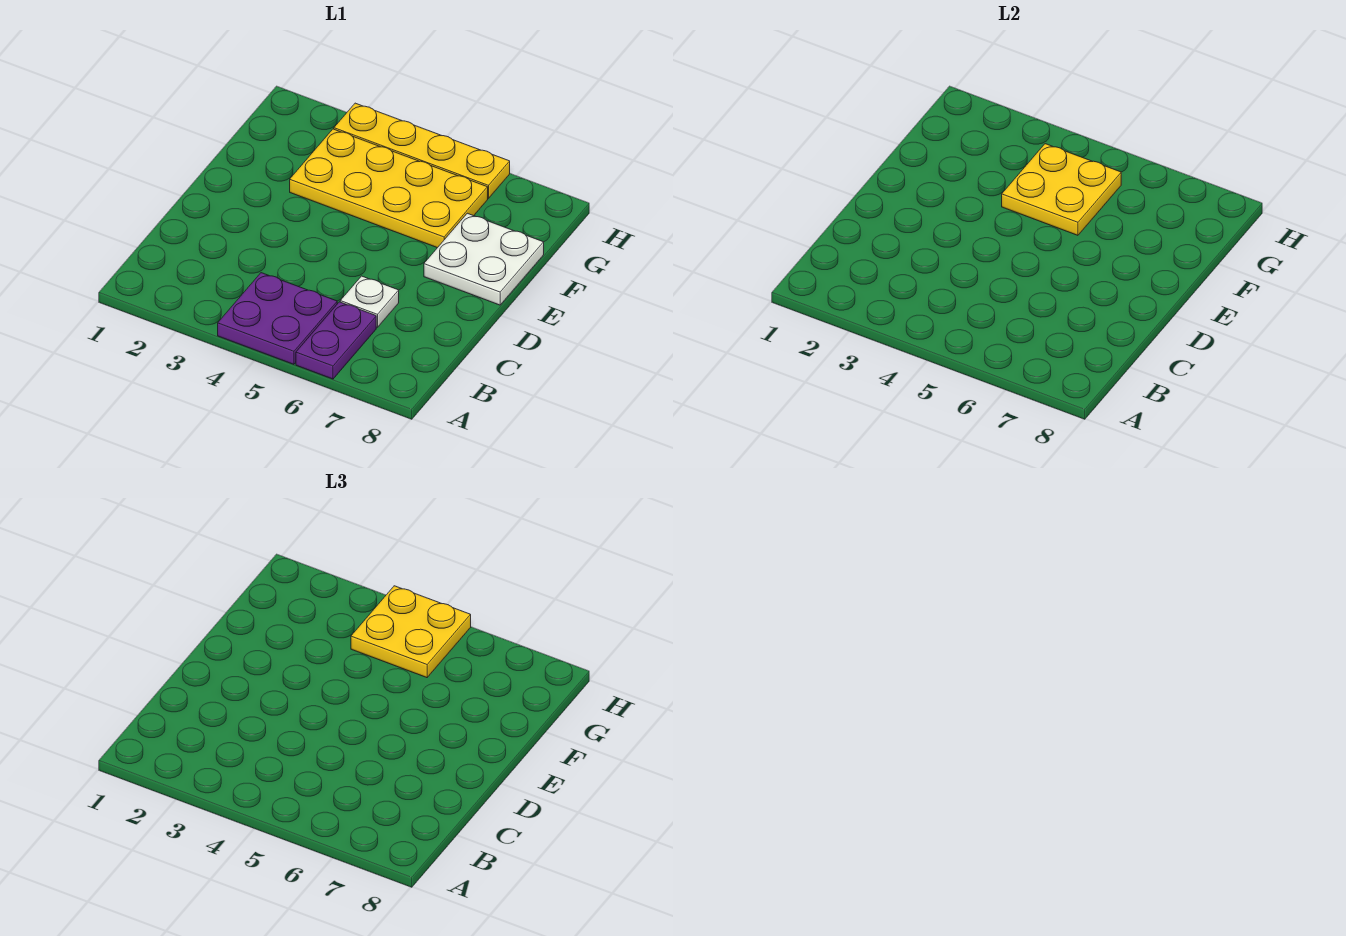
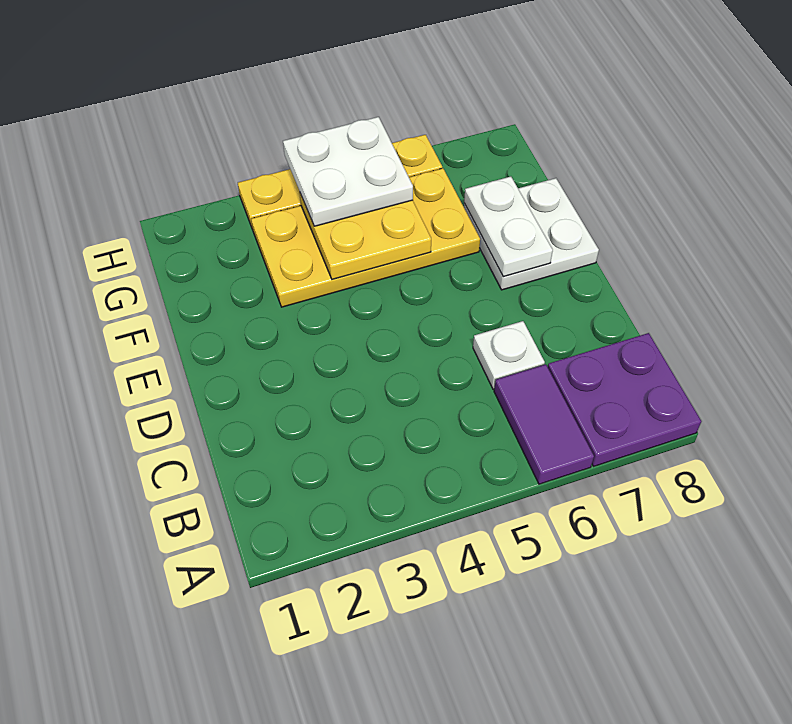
purple plate A4:B5 level 1 -> purple plate A7:B8 level 1
purple plate A6:B6 level 1 -> purple tile A6:B6 level 1
none -> white plate E7:F7 level 2
yellow plate G4:H5 level 3 -> white plate G4:H5 level 3

